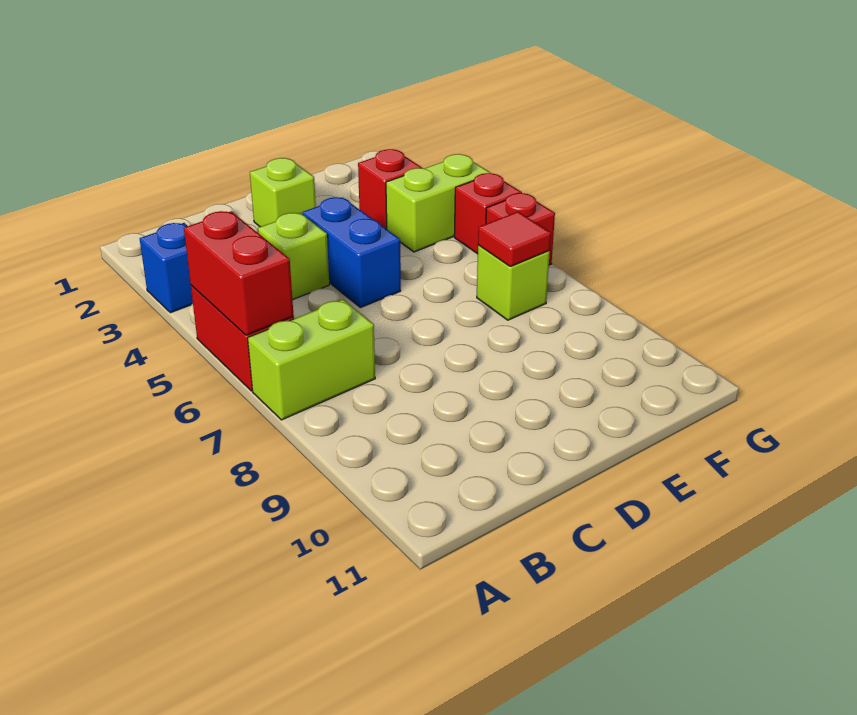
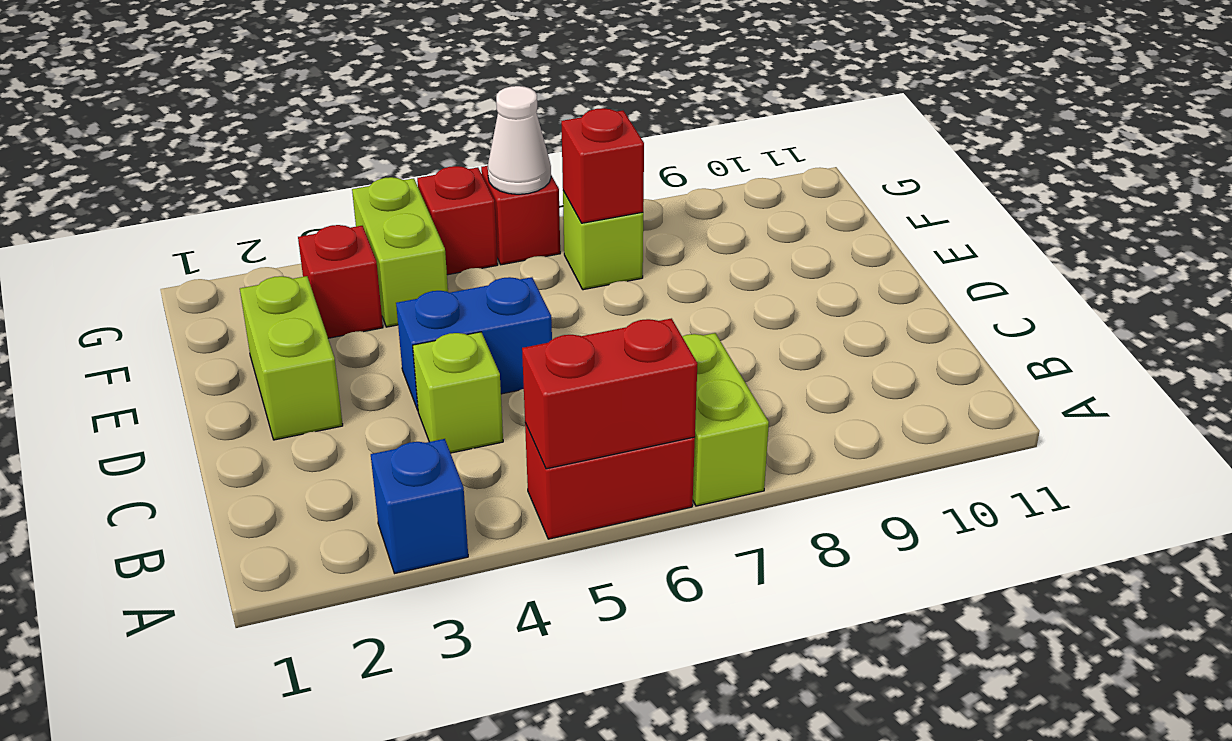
lime brick D2 level 1 -> lime brick D2:E2 level 1
red tile F7 level 2 -> red brick F7 level 2
none -> white cone G6 level 2

